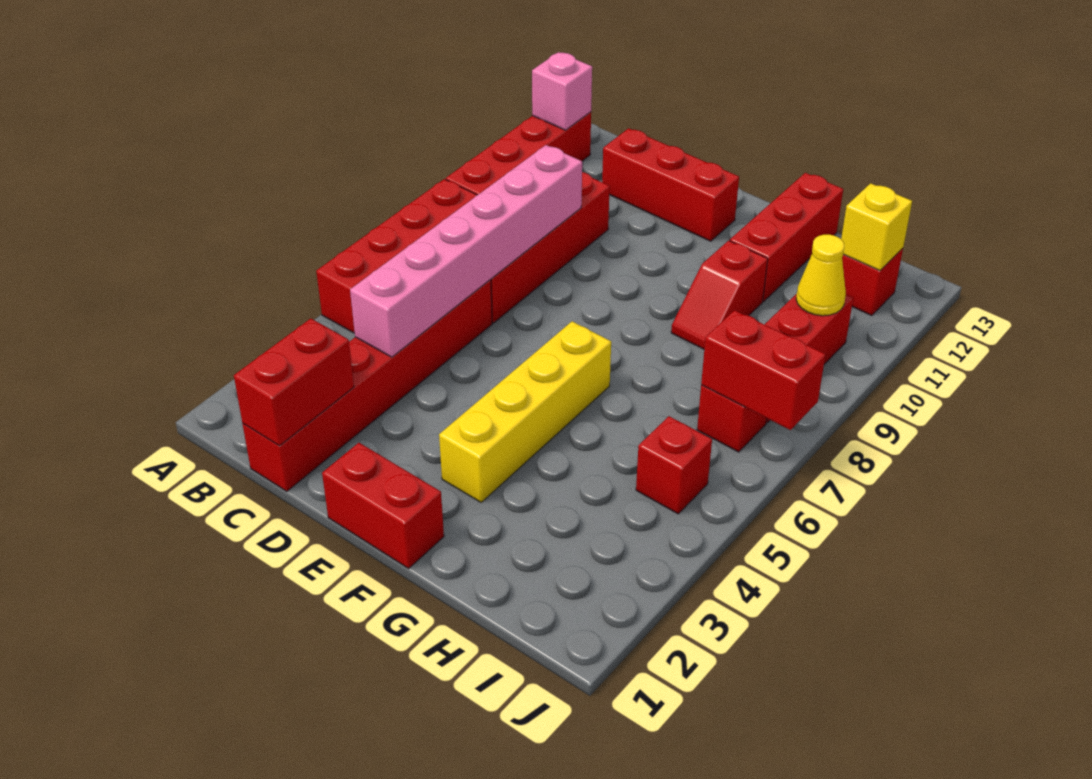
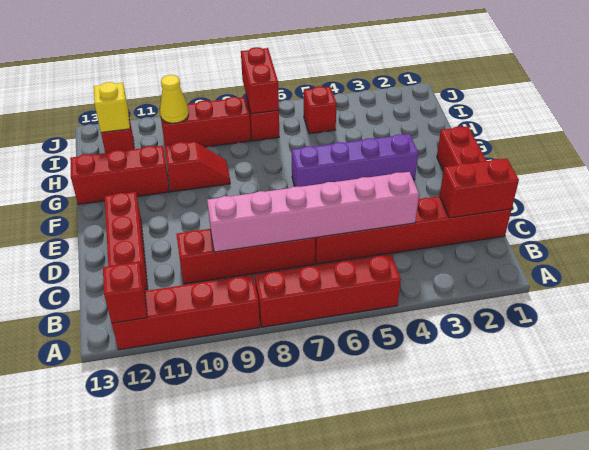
pink brick A12 level 2 -> red brick A12 level 2
yellow brick F3:F6 level 1 -> purple brick F3:F6 level 1

